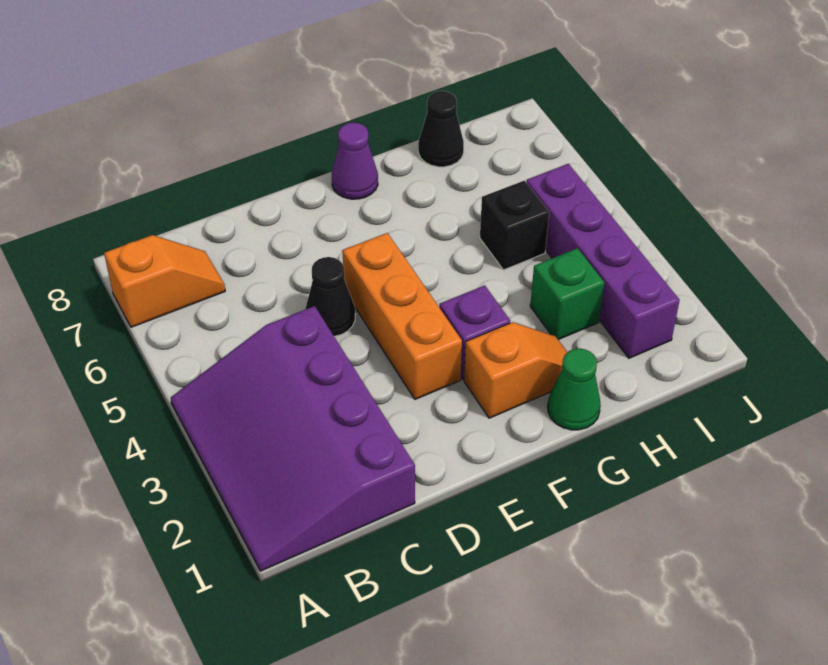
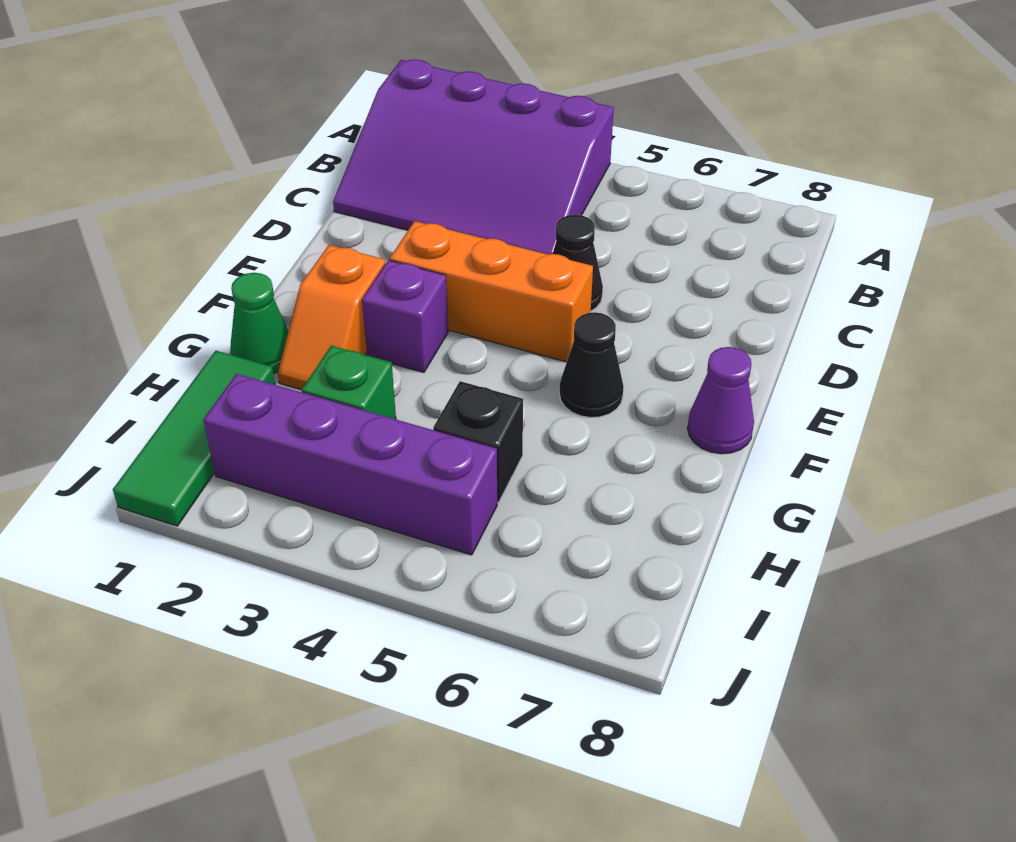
purple slope A1:C4 level 1 top C -> purple slope A1:C4 level 1 top A
orange slope A7:B7 level 1 top A -> none
none -> green tile H1:J1 level 1
black cone H8 level 1 -> black cone F6 level 1

